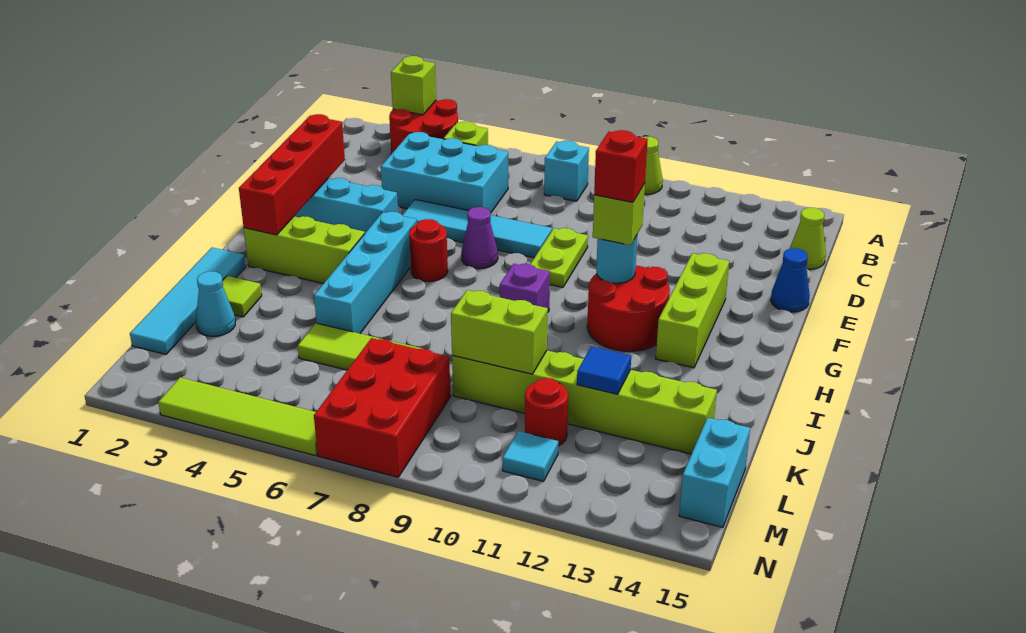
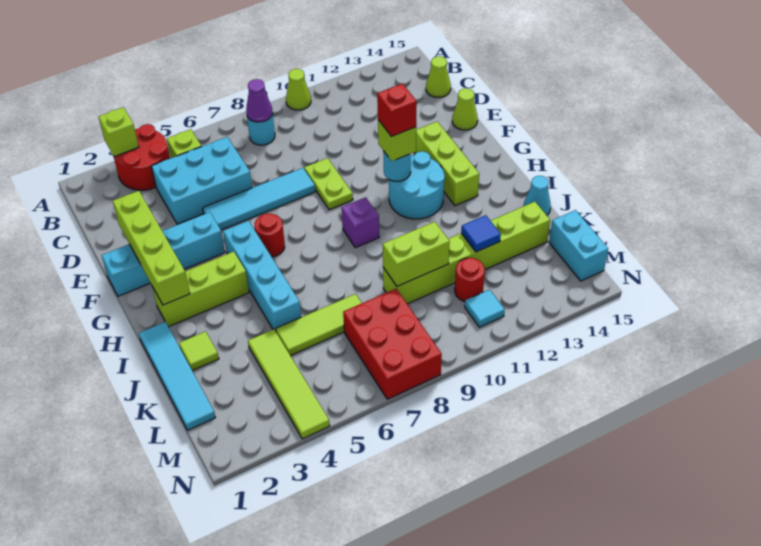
cyan brick B8 level 1 -> cyan round brick B8 level 1
red brick E2:H2 level 2 -> lime brick E2:H2 level 2
blue cone E15 level 1 -> lime cone E15 level 1
purple cone F7 level 1 -> purple cone B8 level 2
red round brick G11:H12 level 1 -> cyan round brick G11:H12 level 1
cyan cone K2 level 1 -> cyan cone J15 level 1
lime tile N3:N6 level 1 -> lime tile K4:N4 level 1

